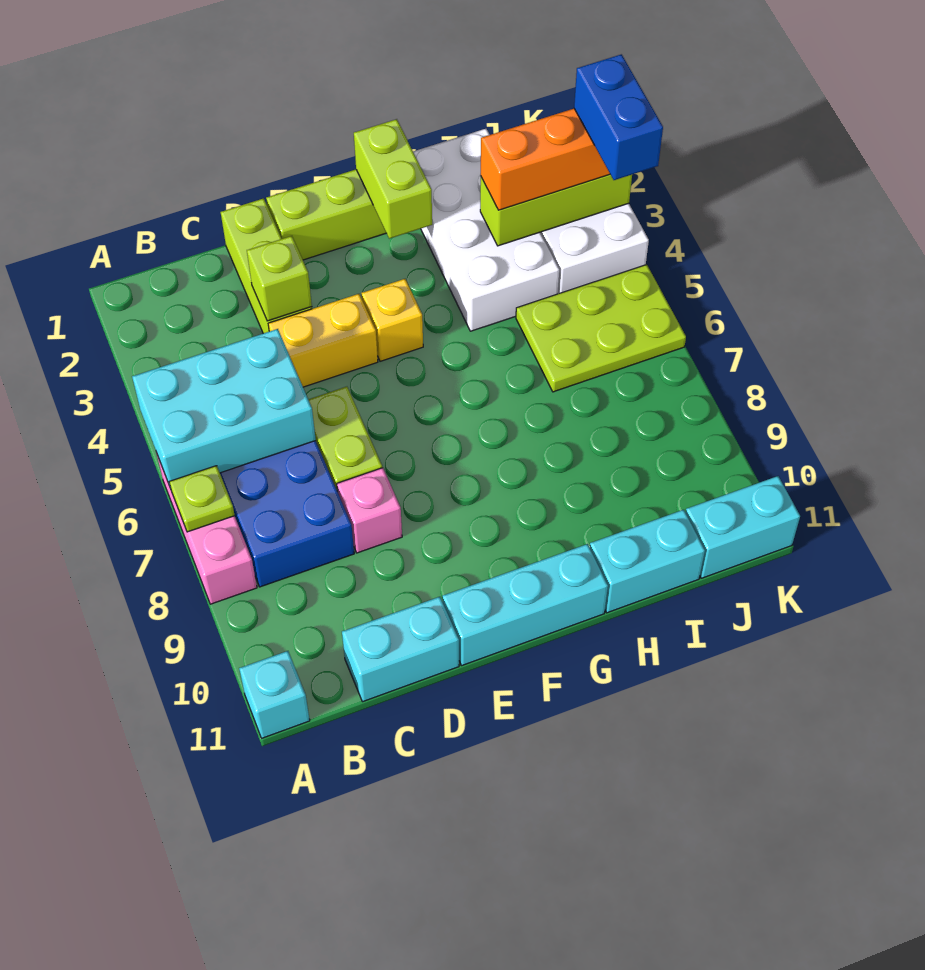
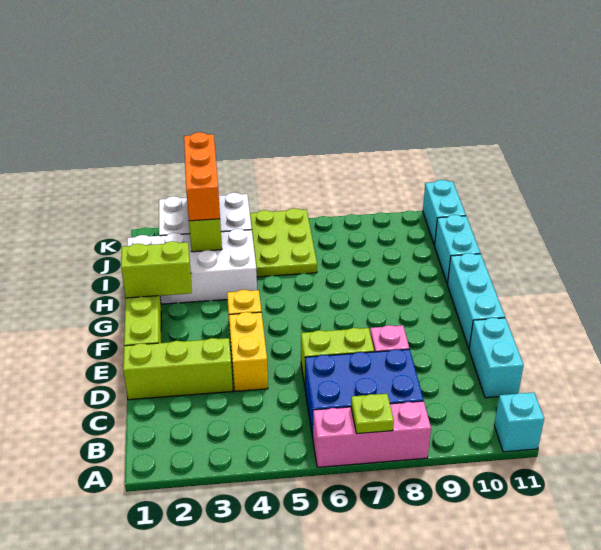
cyan brick A5:C6 level 2 -> none
lime brick D3 level 2 -> none
blue brick K3:K4 level 4 -> none

